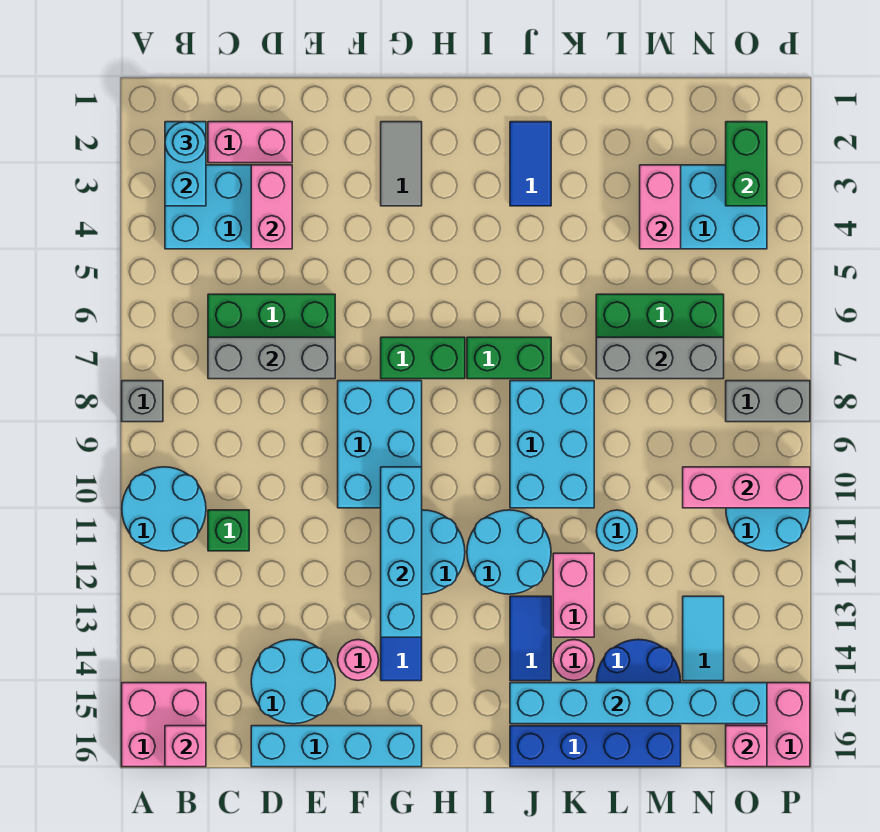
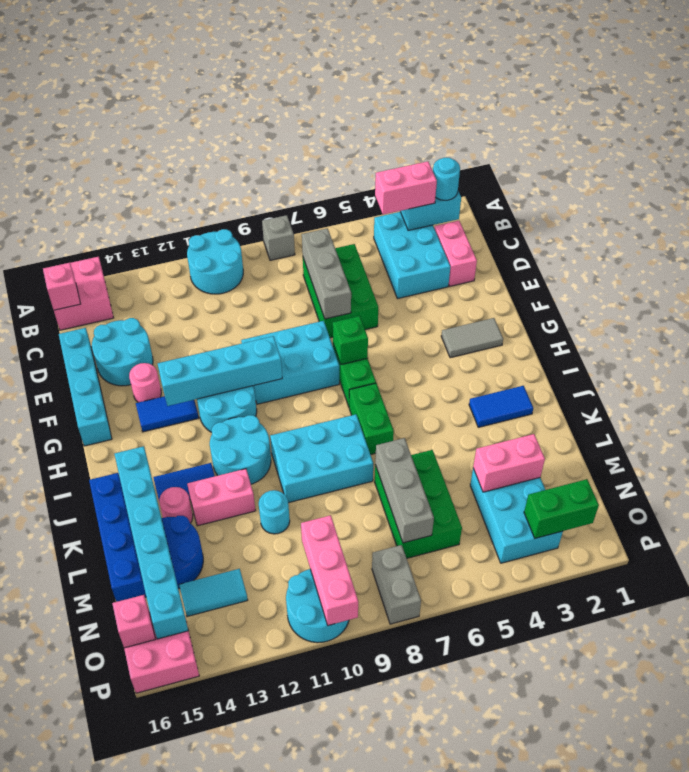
green brick C11 level 1 -> green brick G7 level 2
pink brick D3:D4 level 2 -> pink brick B3:B4 level 3

